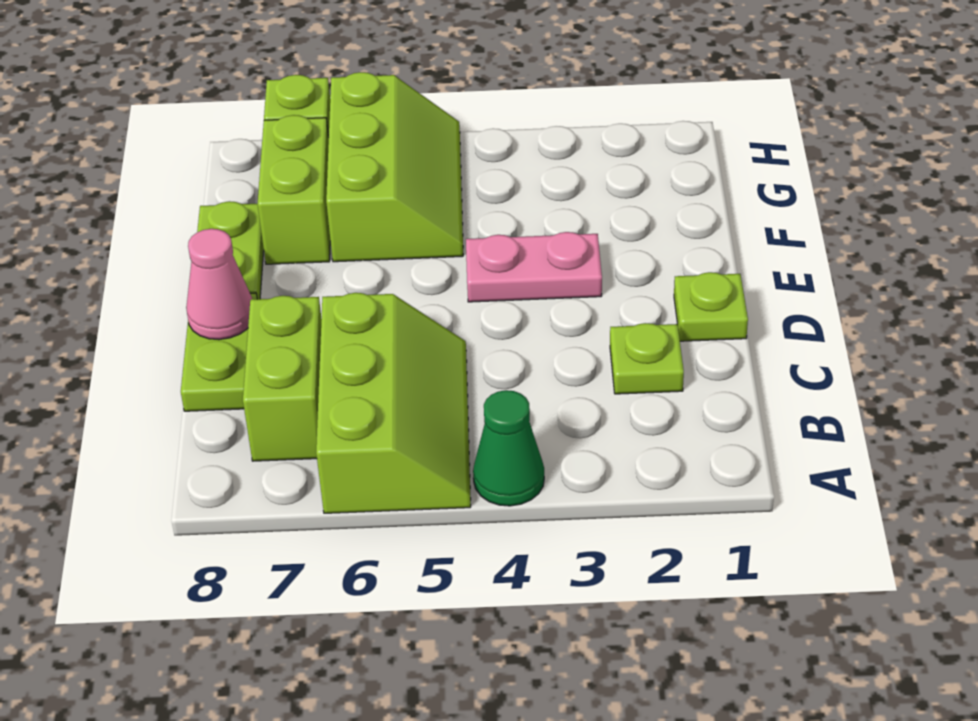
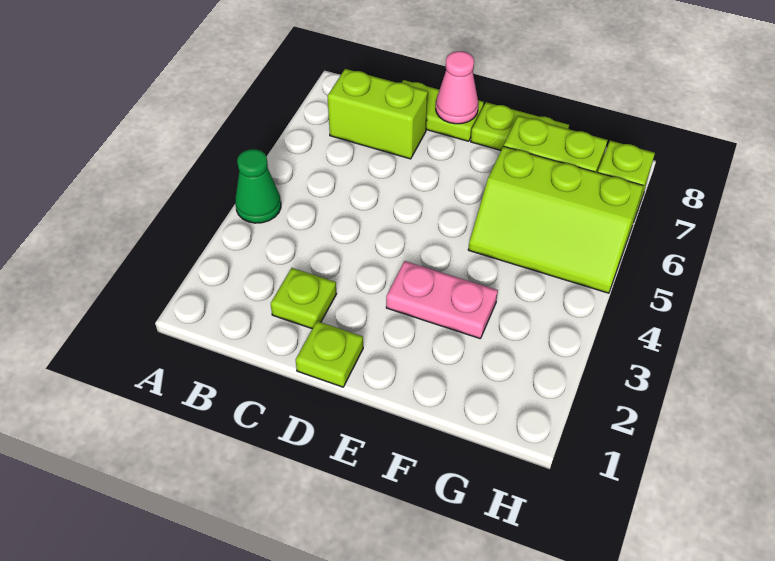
lime slope A5:C6 level 1 top 6 -> none
pink plate E3:E4 level 1 -> pink plate E3:F3 level 1

